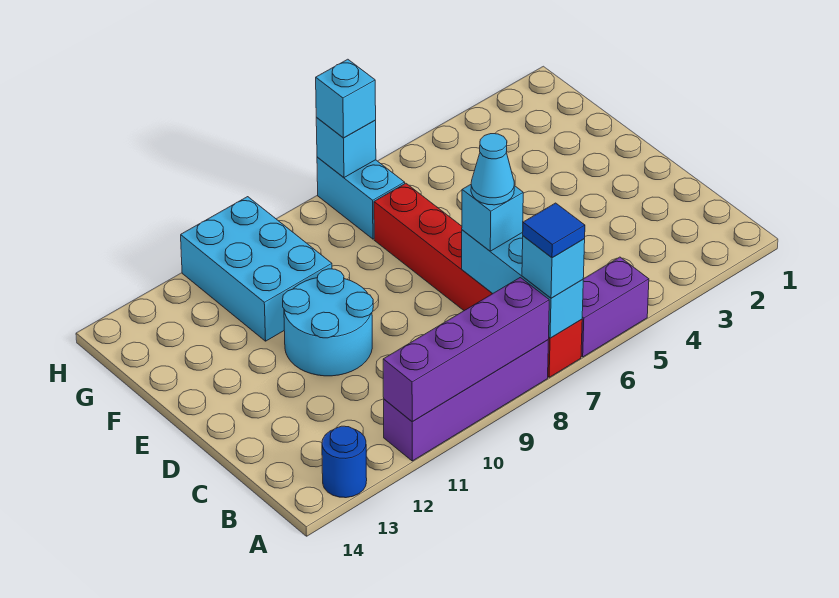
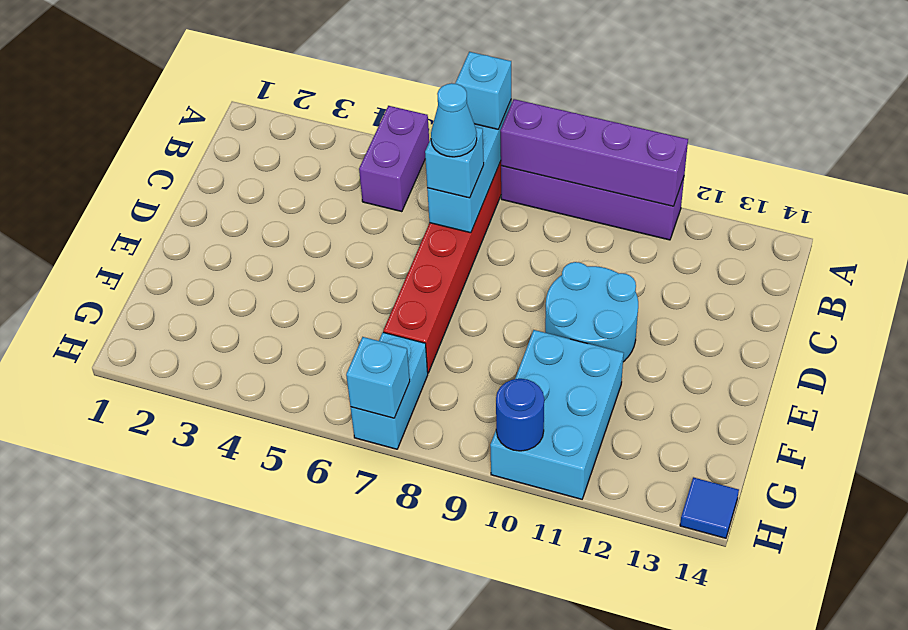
purple brick A5:A6 level 1 -> purple brick A5:B5 level 1
blue tile A7 level 4 -> blue tile H14 level 1
blue round brick A13 level 1 -> blue round brick H10 level 2
cyan brick H7 level 3 -> none

